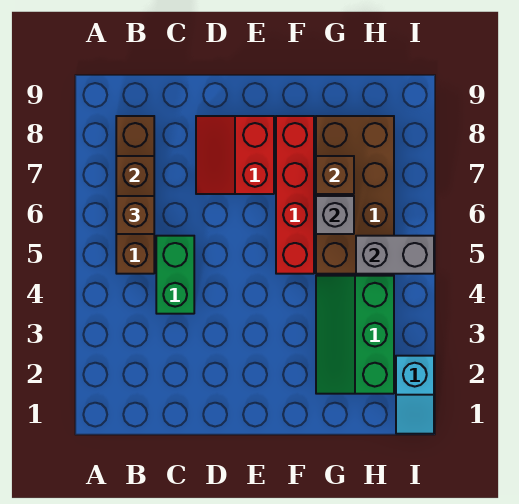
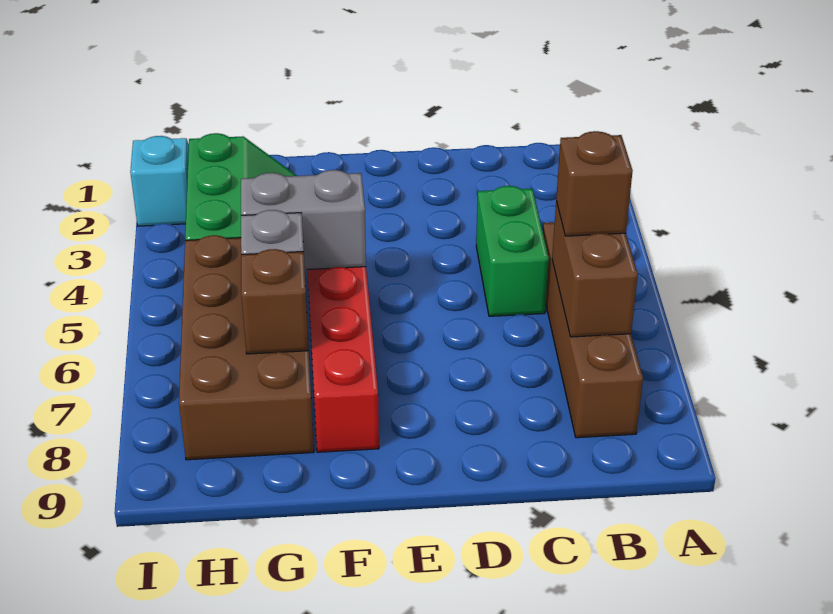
red slope D7:E8 level 1 top E -> none
grey brick H5:I5 level 2 -> grey brick F5:G5 level 2

